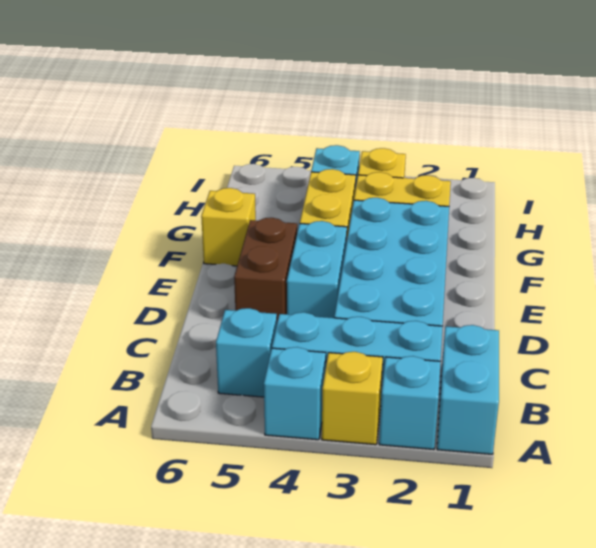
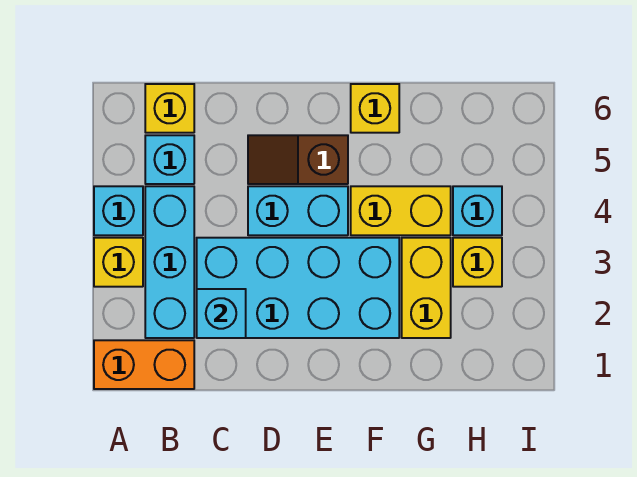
cyan brick A1:B1 level 1 -> orange brick A1:B1 level 1
cyan brick A2 level 1 -> cyan brick C2 level 2
none -> yellow brick B6 level 1
brown brick D5:E5 level 1 -> brown slope D5:E5 level 1 top E

